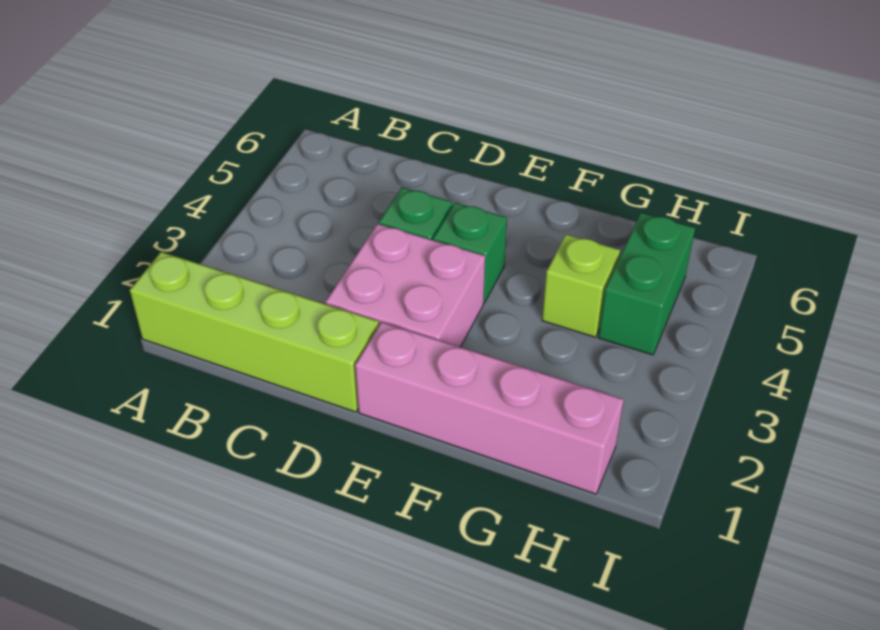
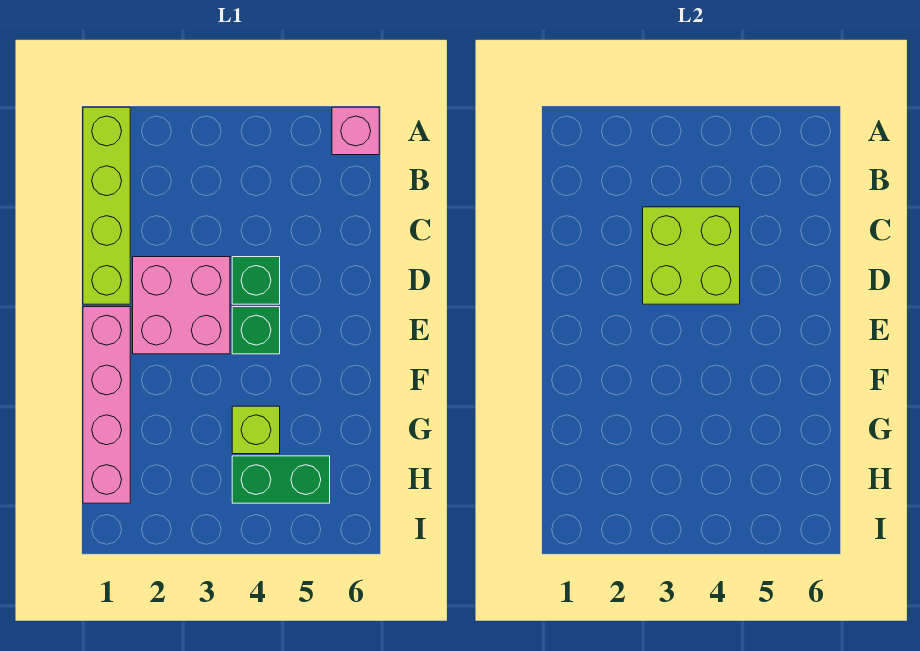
none -> pink brick A6 level 1
none -> lime brick C3:D4 level 2

